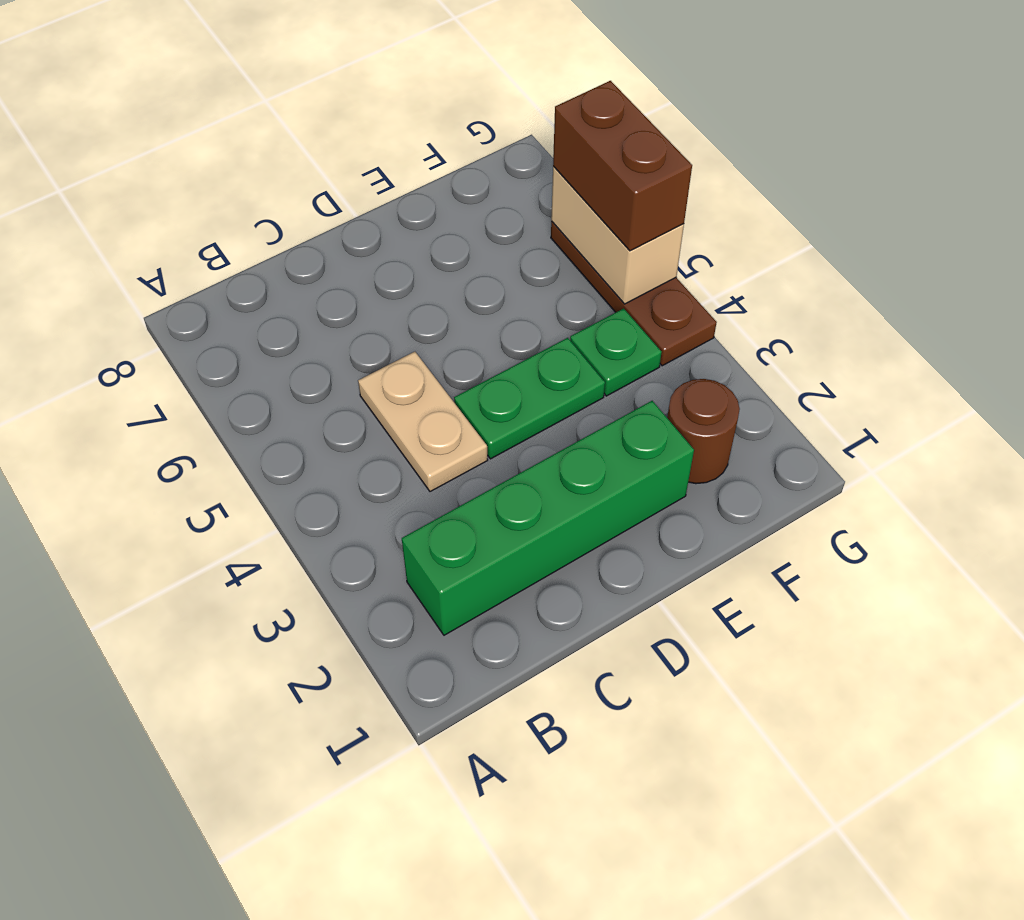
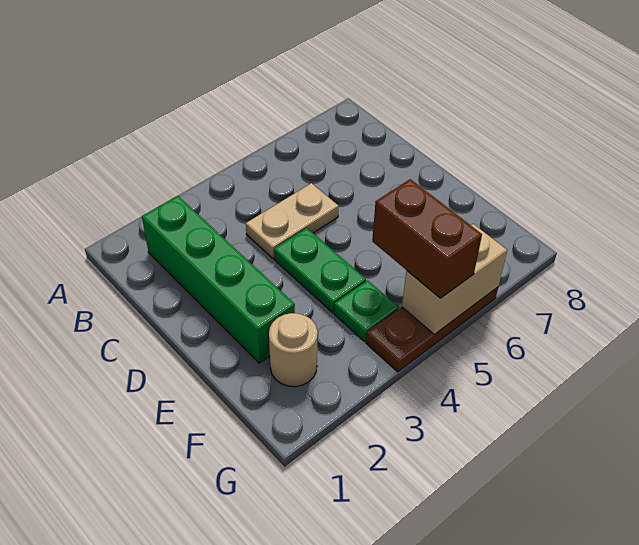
brown round brick F2 level 1 -> tan round brick F2 level 1
brown brick G5:G6 level 3 -> brown brick F5:G5 level 3

